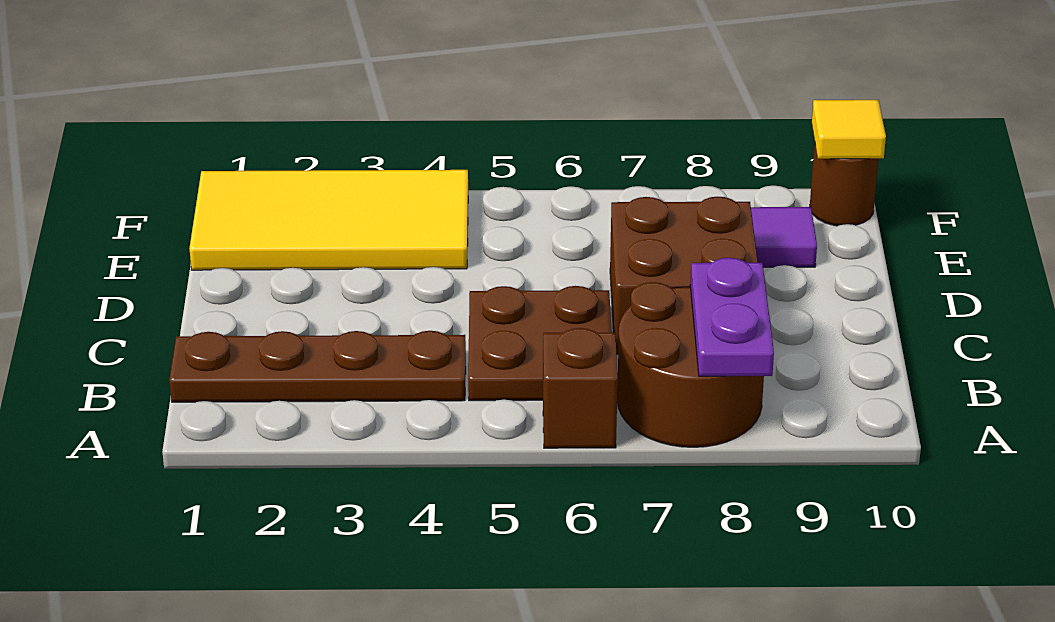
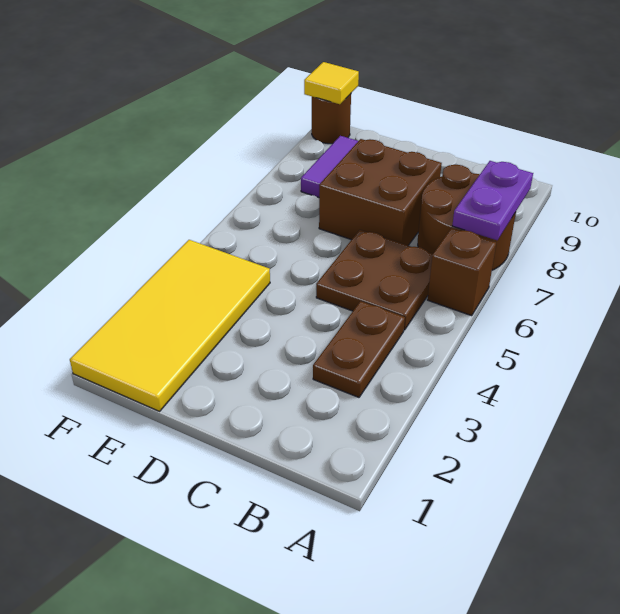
purple plate A8:B8 level 2 -> purple plate A7:A8 level 2
brown plate B1:B4 level 1 -> brown plate B3:B4 level 1

